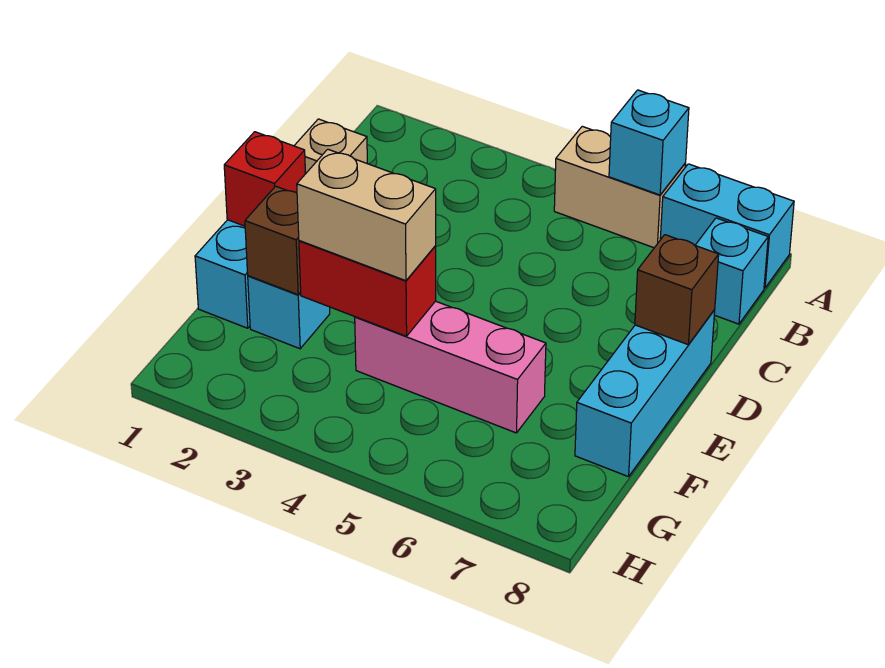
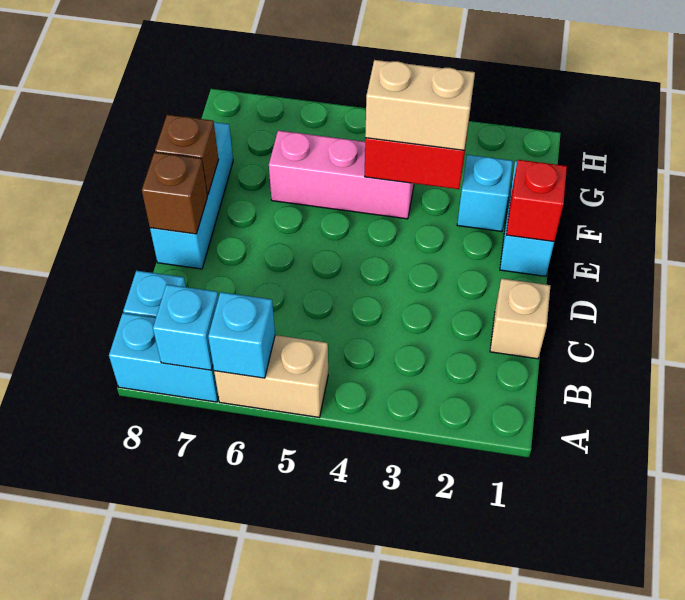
none -> cyan brick A7 level 2
brown brick F2 level 2 -> brown brick E8 level 2

